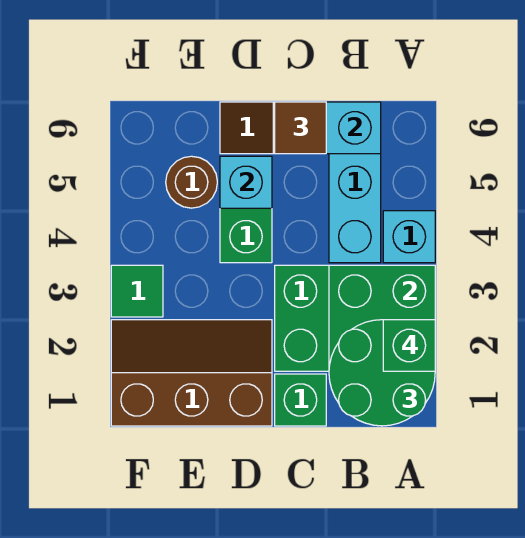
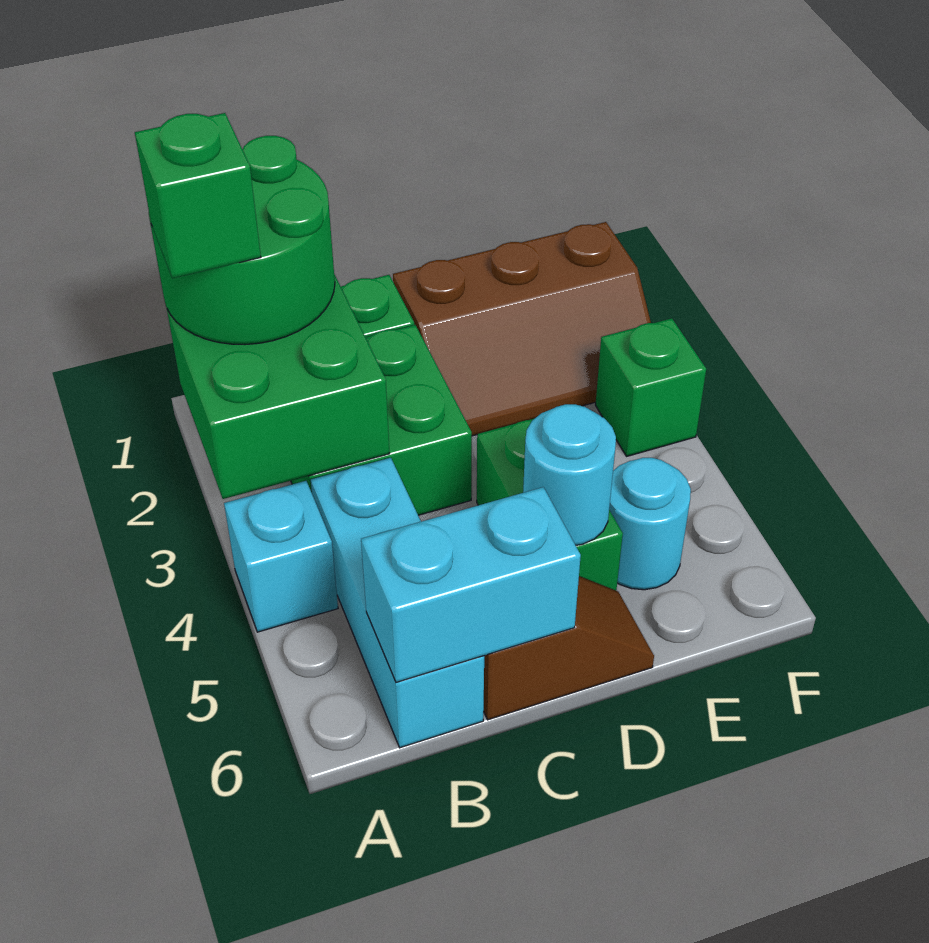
brown tile C6 level 3 -> none
cyan brick D5 level 2 -> cyan round brick D5 level 2
brown round brick E5 level 1 -> cyan round brick E5 level 1
green tile F3 level 1 -> green brick F3 level 1

